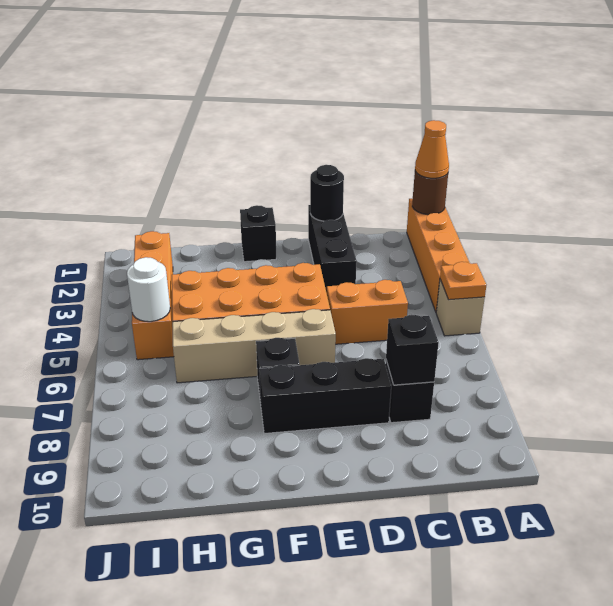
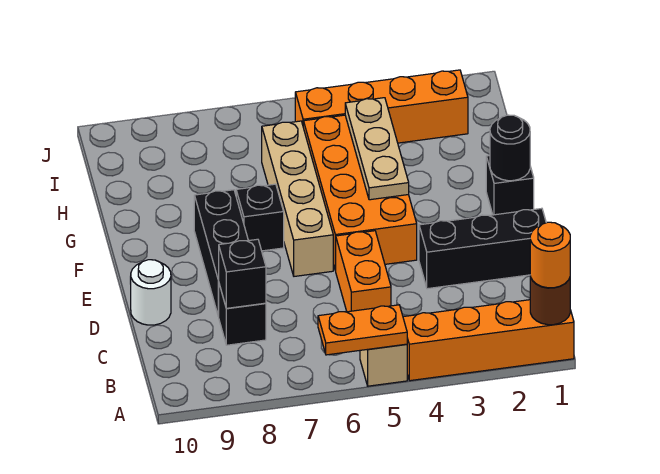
orange cone A1 level 3 -> orange round brick A1 level 3
orange plate A5 level 2 -> orange plate A5:A6 level 2
black round brick D1 level 2 -> black round brick F1 level 2
none -> tan plate F4:H4 level 2
white round brick I5 level 2 -> white round brick D10 level 1

